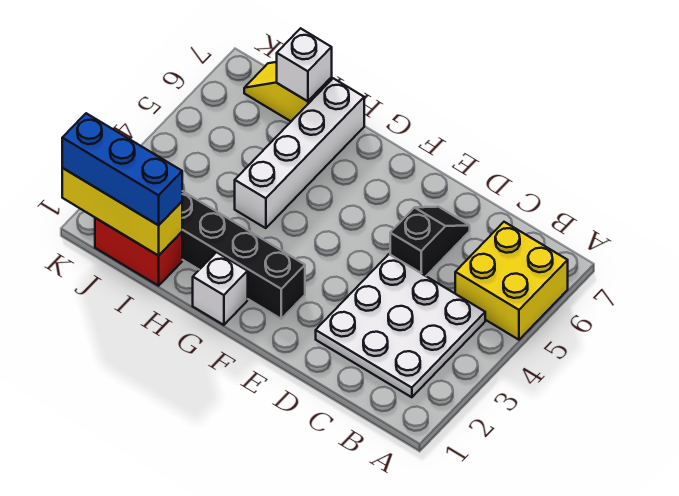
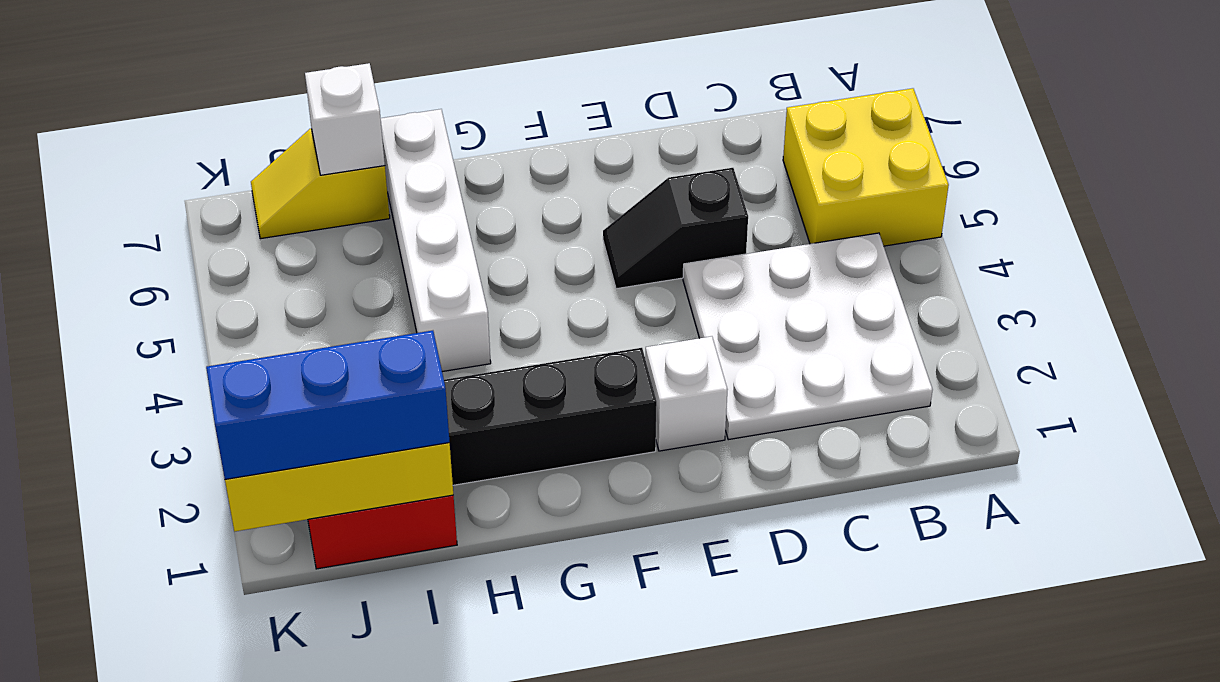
black slope D5:D6 level 1 top 5 -> black slope D5:E5 level 1 top D
white brick G1 level 1 -> white brick E2 level 1

